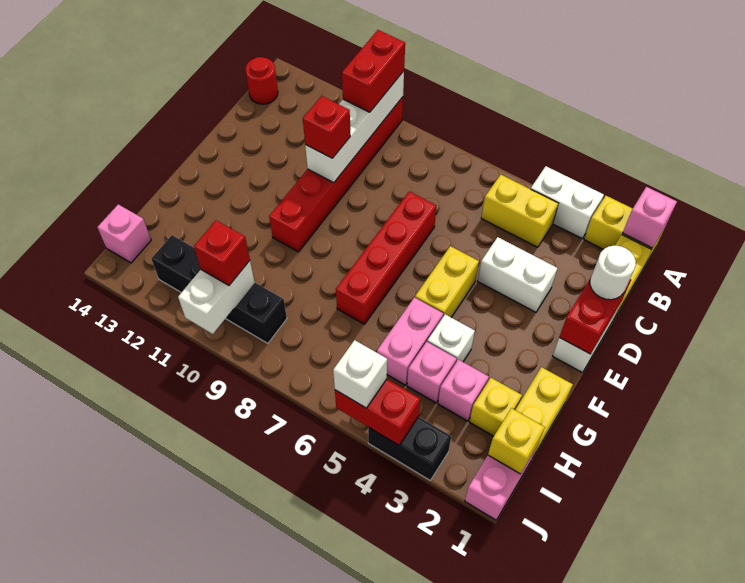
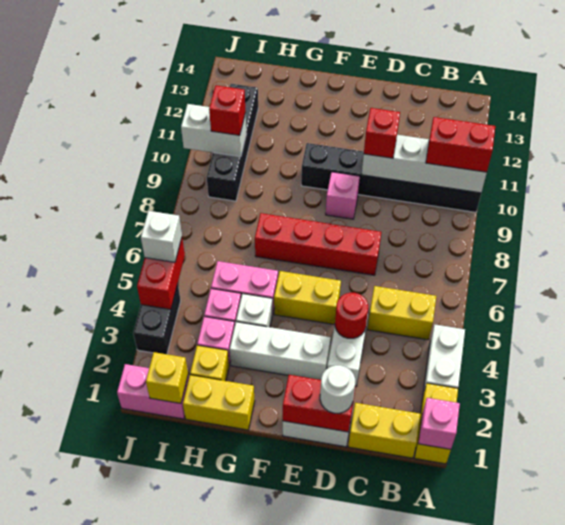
red brick A10:F10 level 1 -> black brick A10:F10 level 1
yellow brick B4:B5 level 1 -> yellow brick B5:C5 level 1
red round brick B14 level 1 -> red round brick D4 level 2
none -> white brick E3:G3 level 1
pink brick I14 level 1 -> pink brick E9 level 1

